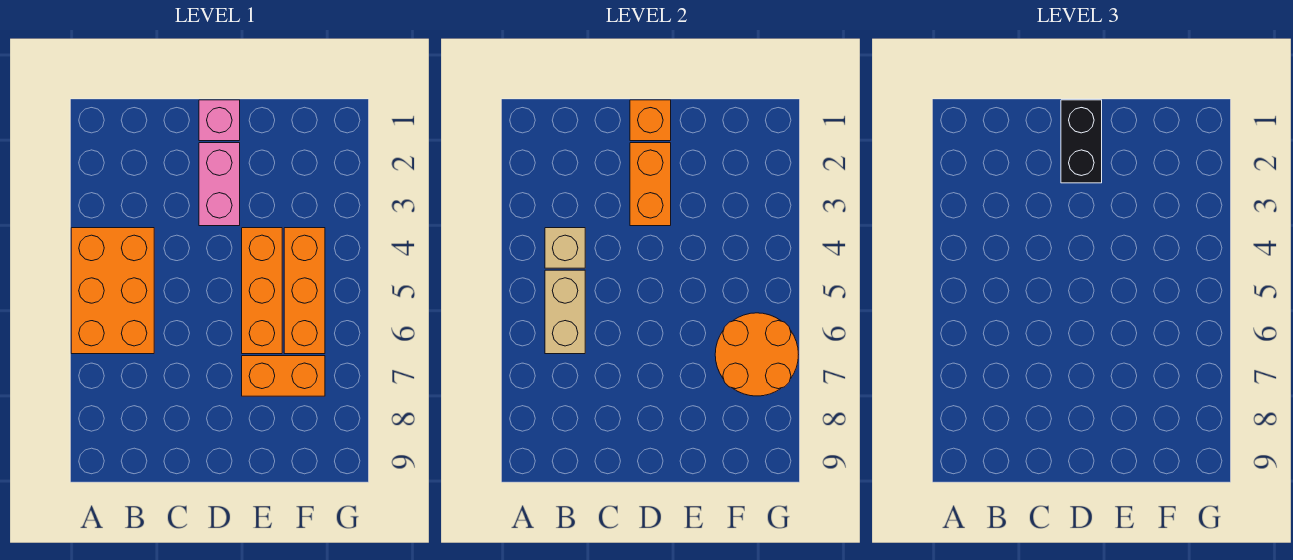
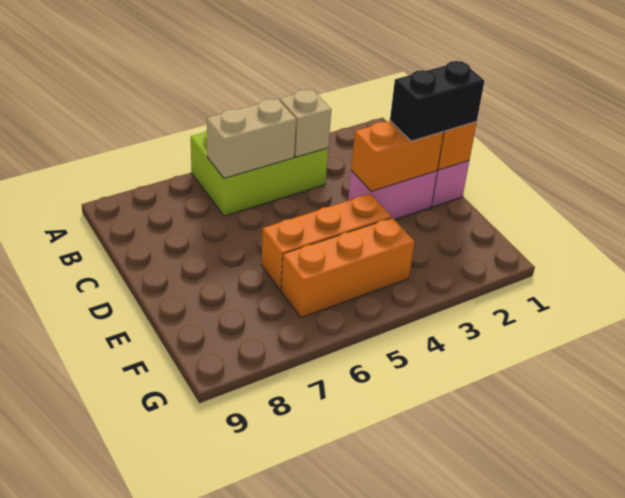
orange brick A4:B6 level 1 -> lime brick A4:B6 level 1
orange brick E7:F7 level 1 -> none
orange round brick F6:G7 level 2 -> none

